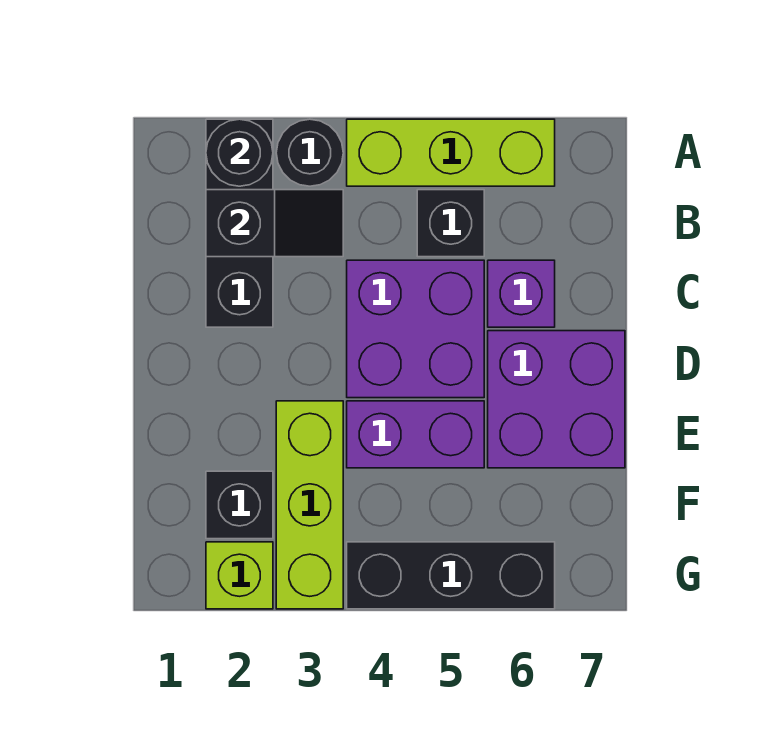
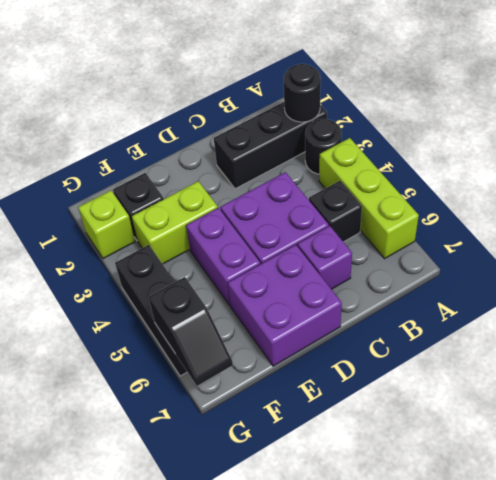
black slope B2:B3 level 2 top 2 -> black slope G6:G7 level 2 top 6
lime brick E3:G3 level 1 -> lime brick E3:F3 level 1

